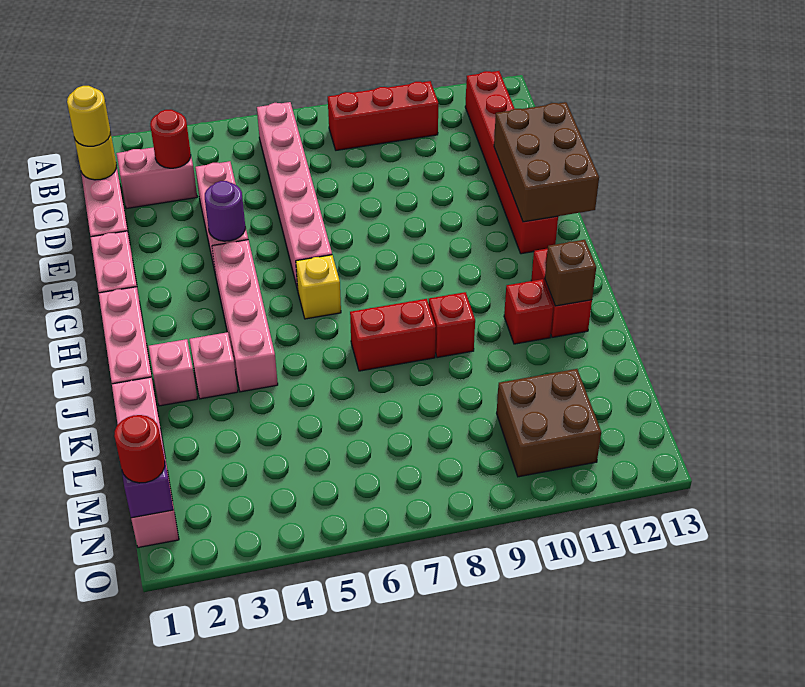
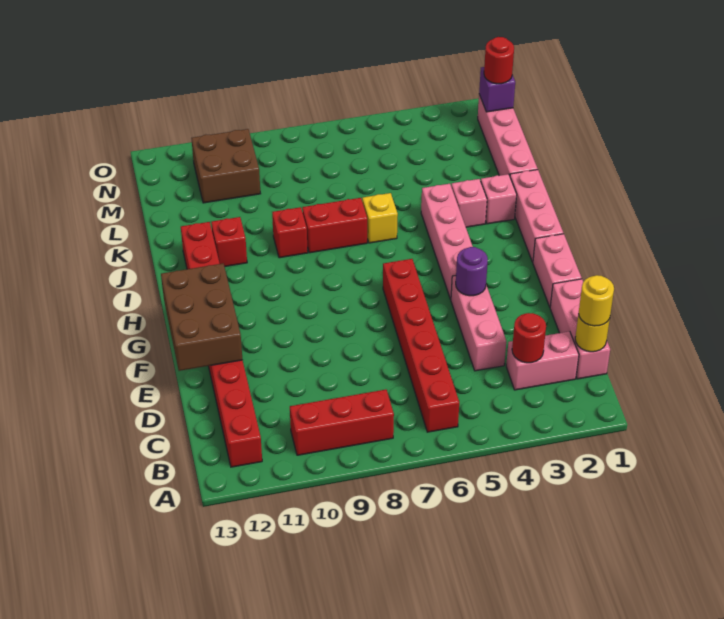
pink brick B6:G6 level 1 -> red brick B6:G6 level 1
yellow brick H6 level 1 -> yellow brick J6 level 1
brown brick J12 level 2 -> none

